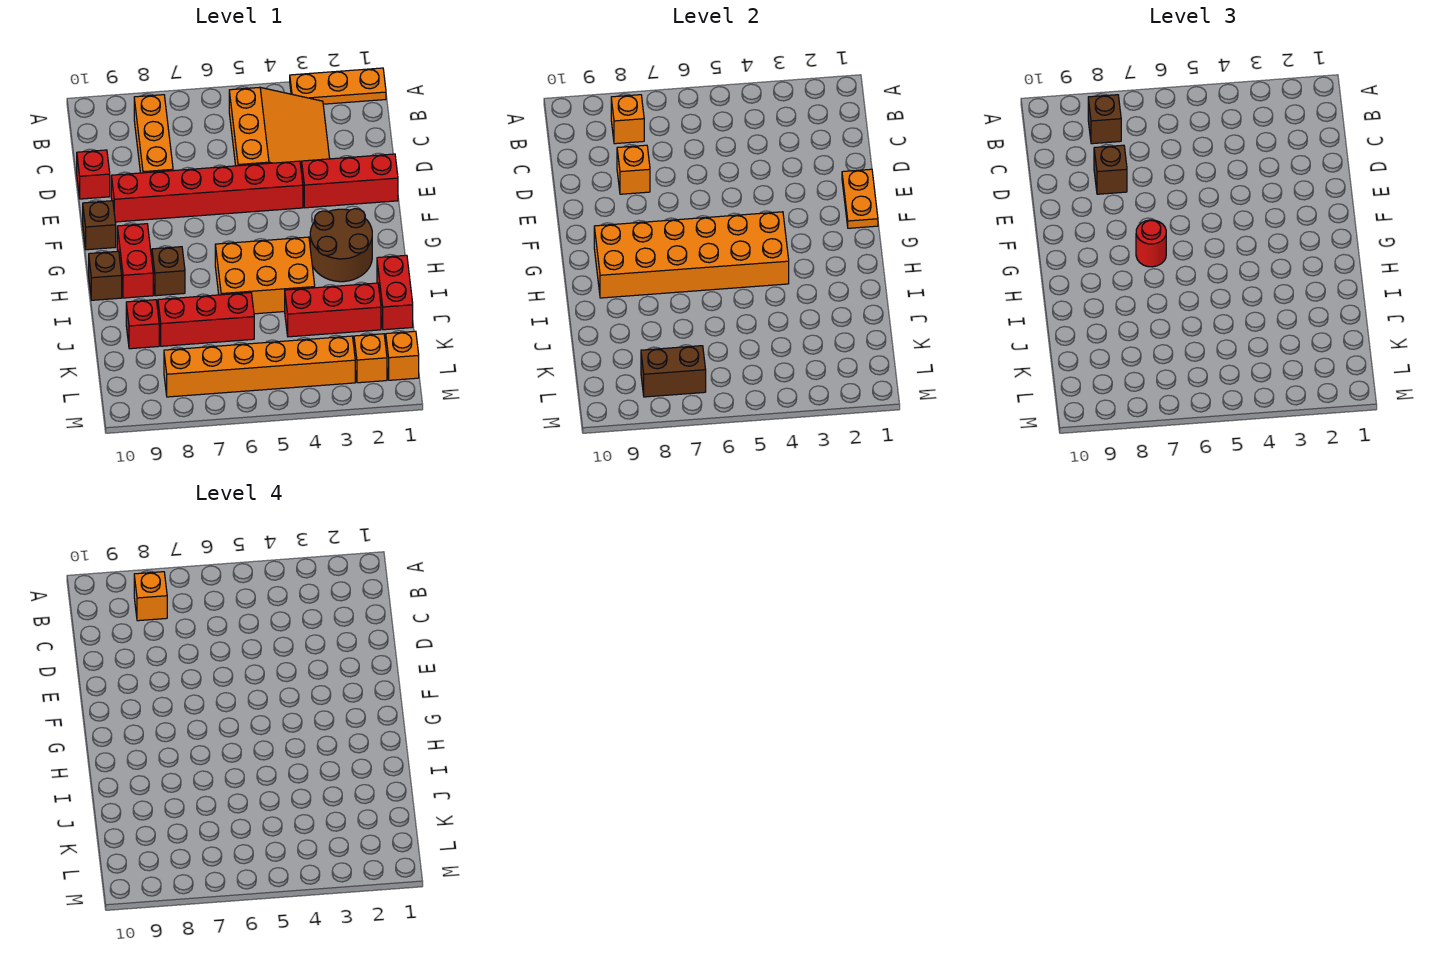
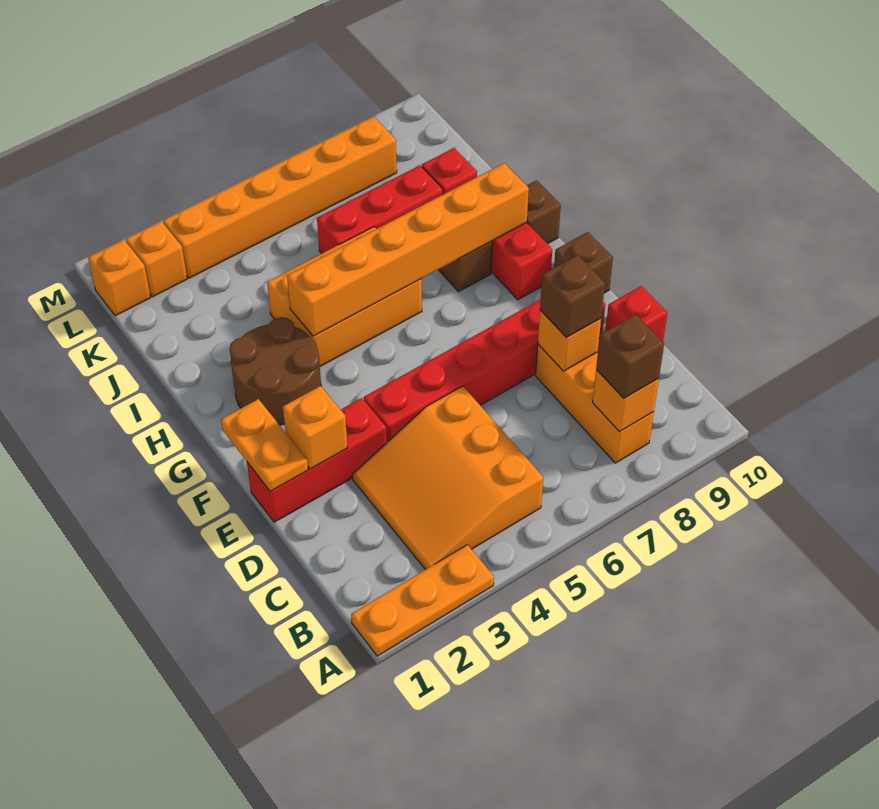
orange brick B8 level 4 -> orange brick E2 level 2
orange brick G4:H9 level 2 -> orange brick H4:H9 level 2
red round brick G7 level 3 -> none
red brick I1:J1 level 1 -> none
red brick J2:J4 level 1 -> none
brown brick L7:L8 level 2 -> none

